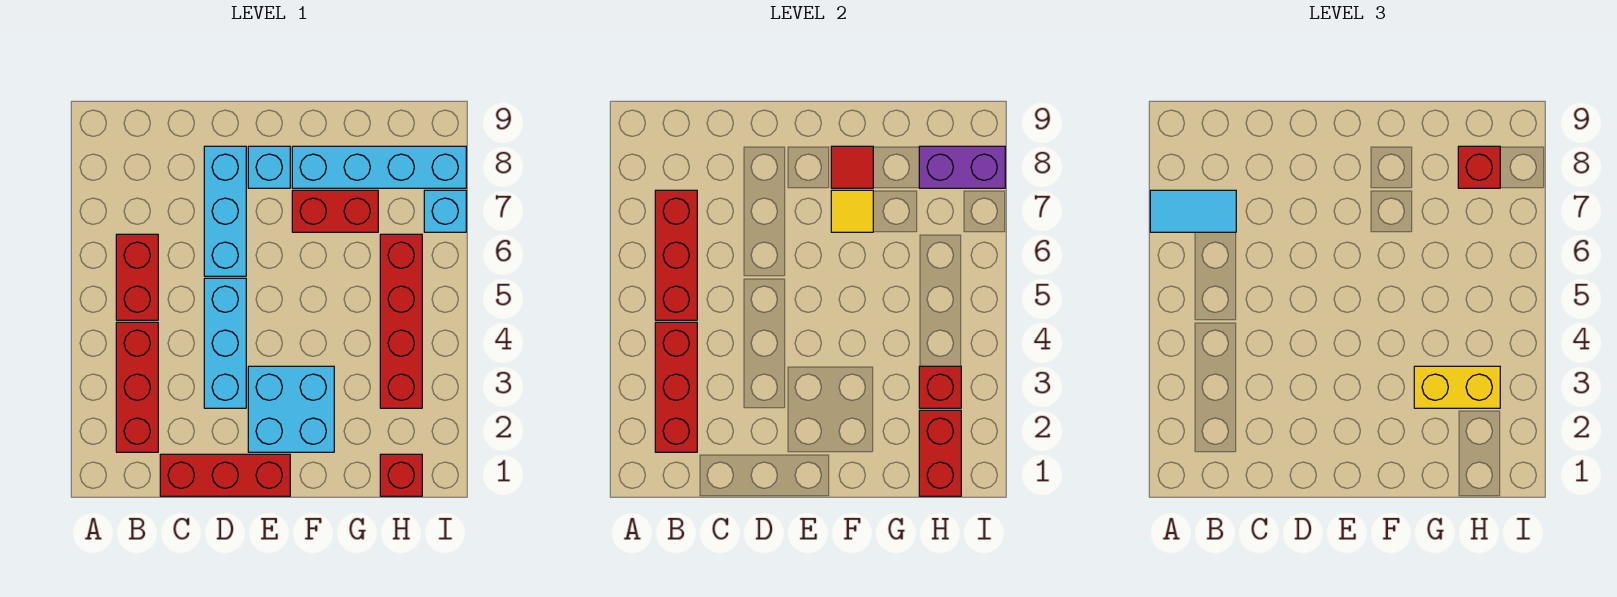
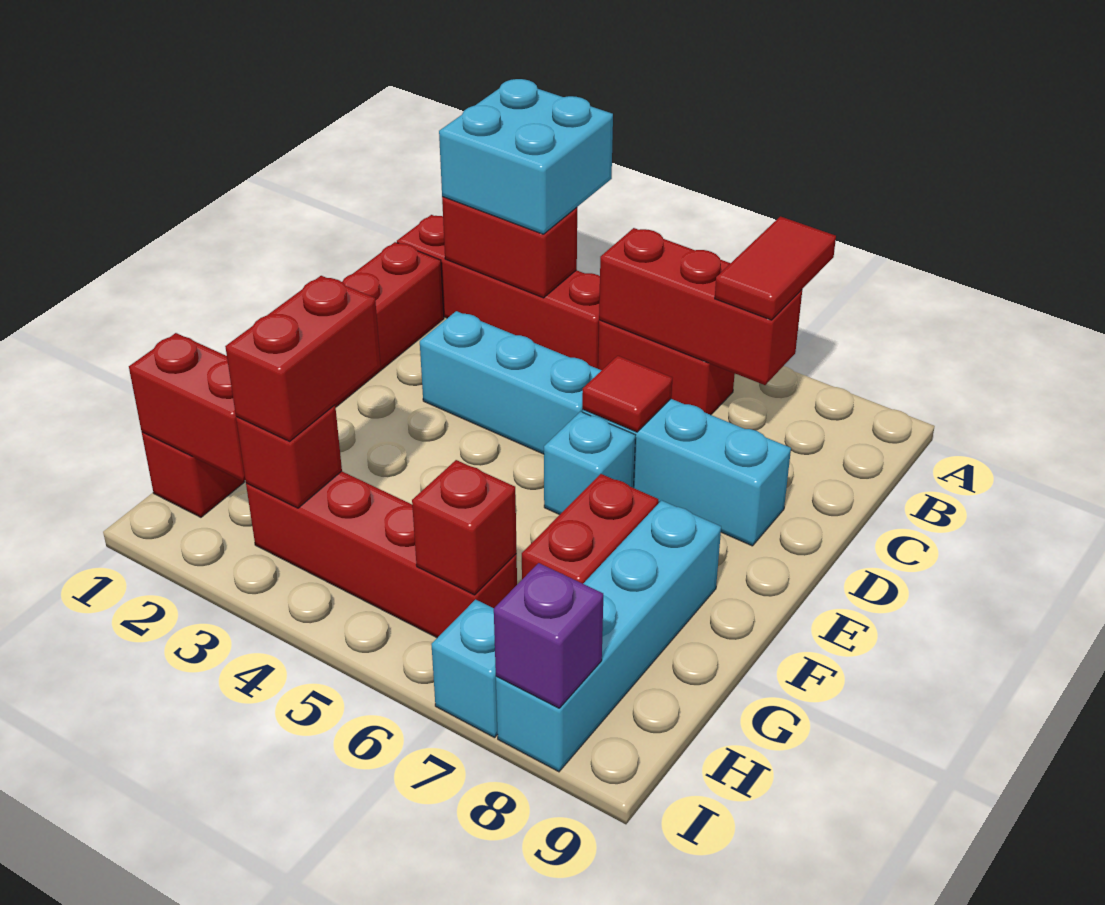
cyan tile A7:B7 level 3 -> red tile A7:B7 level 3
red brick B2:B4 level 1 -> red brick B1:B4 level 1
red brick B2:B4 level 2 -> red brick B2:B3 level 2
cyan brick E2:F3 level 1 -> cyan brick A2:B3 level 3
cyan brick E8 level 1 -> cyan brick E6 level 1
yellow tile F7 level 2 -> none
red tile F8 level 2 -> red tile D6 level 2
yellow brick G3:H3 level 3 -> red brick G3:H3 level 3
purple brick H8:I8 level 2 -> purple brick I8 level 2
red brick H8 level 3 -> red brick H6 level 2

